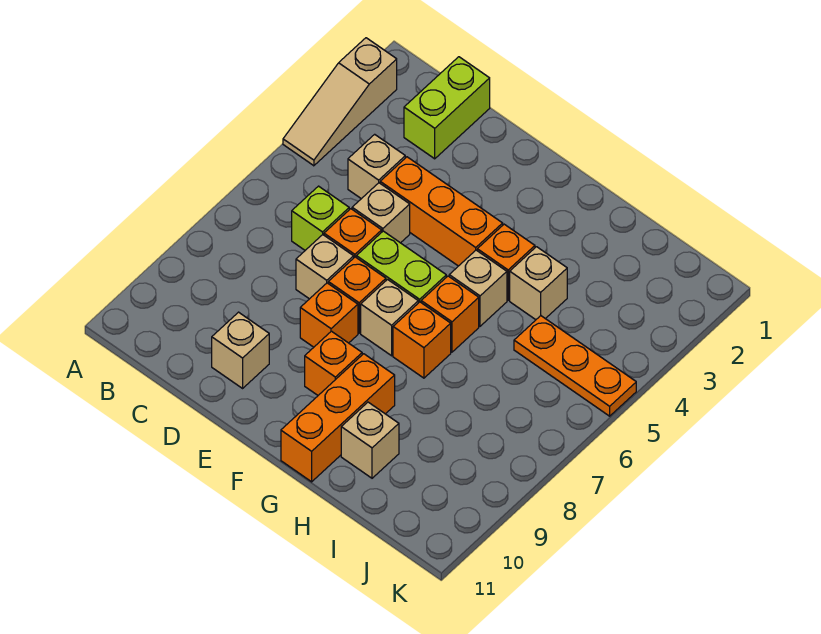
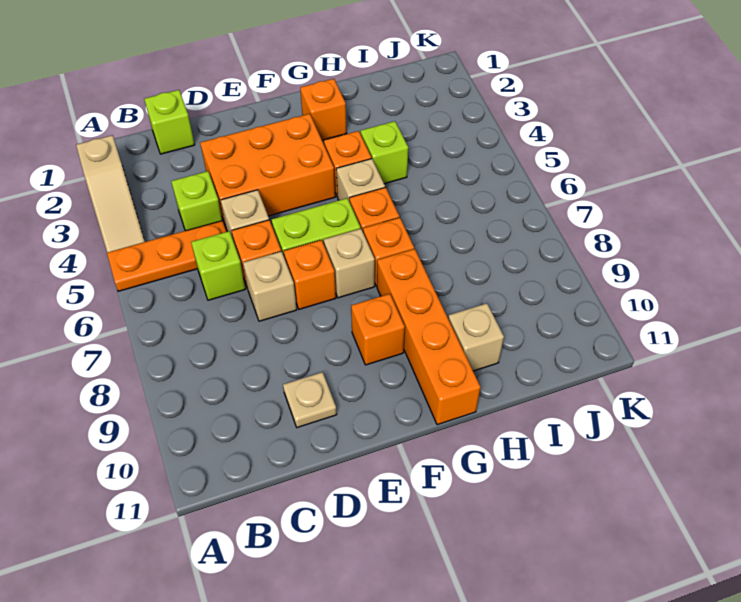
lime brick C1:C2 level 1 -> lime brick C1 level 1
tan brick C4 level 1 -> lime brick C4 level 1
orange brick D4:F4 level 1 -> orange brick D3:F4 level 1
tan brick D10 level 1 -> tan plate D10 level 1
orange brick E8 level 1 -> orange brick G2 level 1
orange brick G9:G11 level 1 -> orange brick G8:G11 level 1
tan brick H4 level 1 -> lime brick H4 level 1
orange plate I5:K5 level 1 -> orange plate A5:C5 level 1

